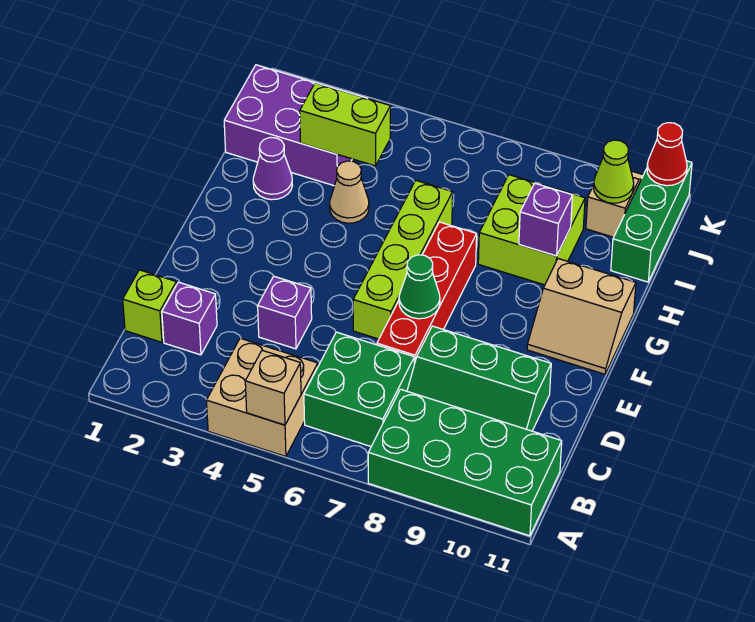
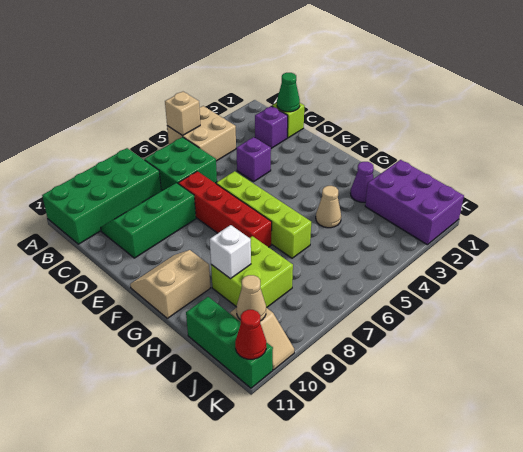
green cone E7 level 2 -> green cone C1 level 2
purple brick H9 level 2 -> white brick H9 level 2
purple brick I1:J3 level 1 -> purple brick I1:K2 level 1
lime brick I3:I4 level 2 -> none
lime cone J10 level 2 -> tan cone J10 level 2

